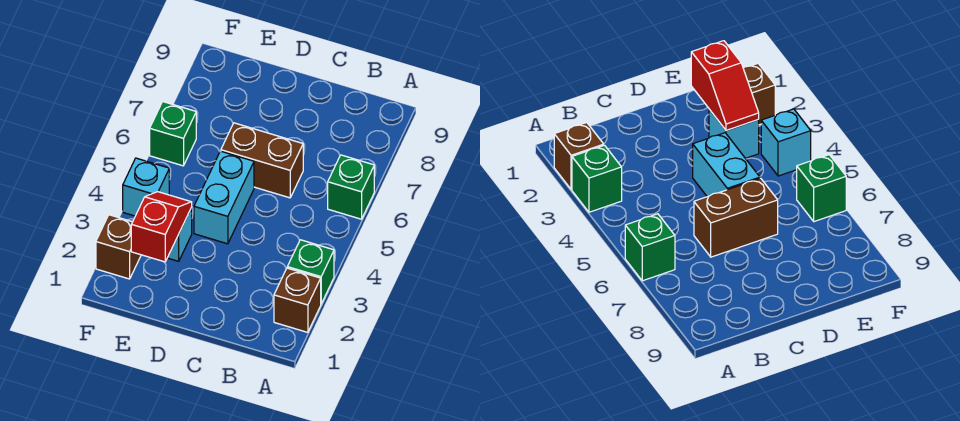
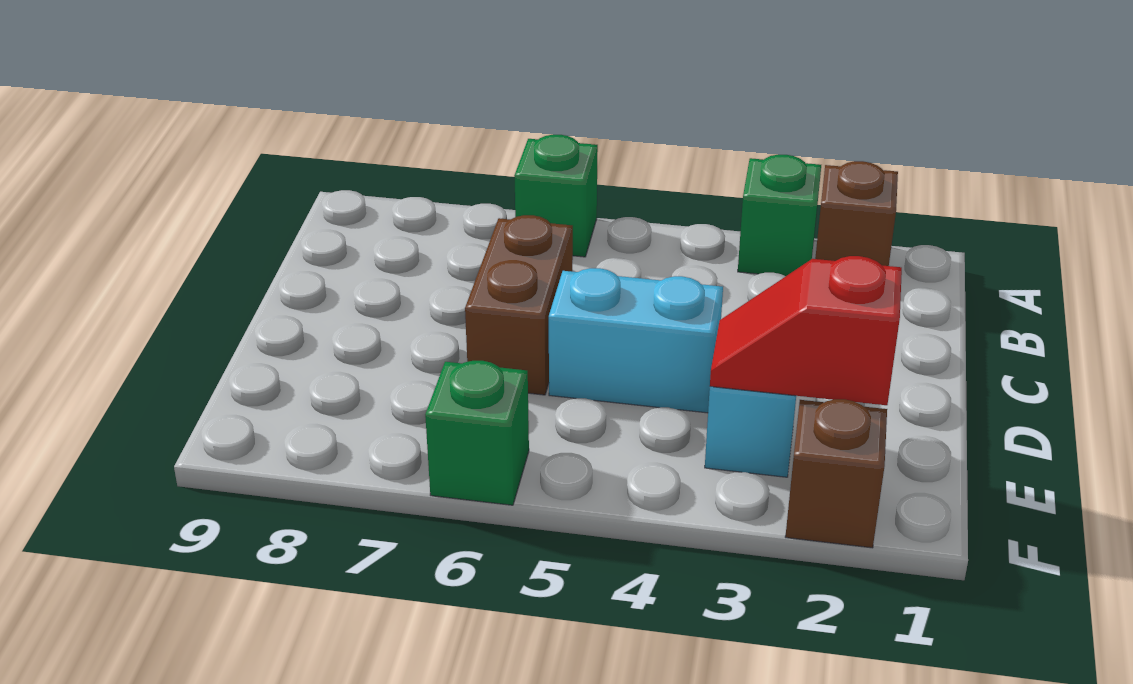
cyan brick F4 level 1 -> none

